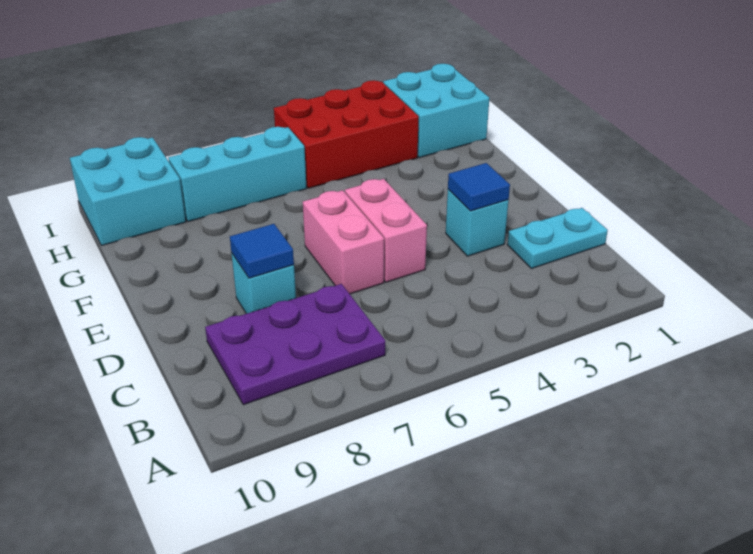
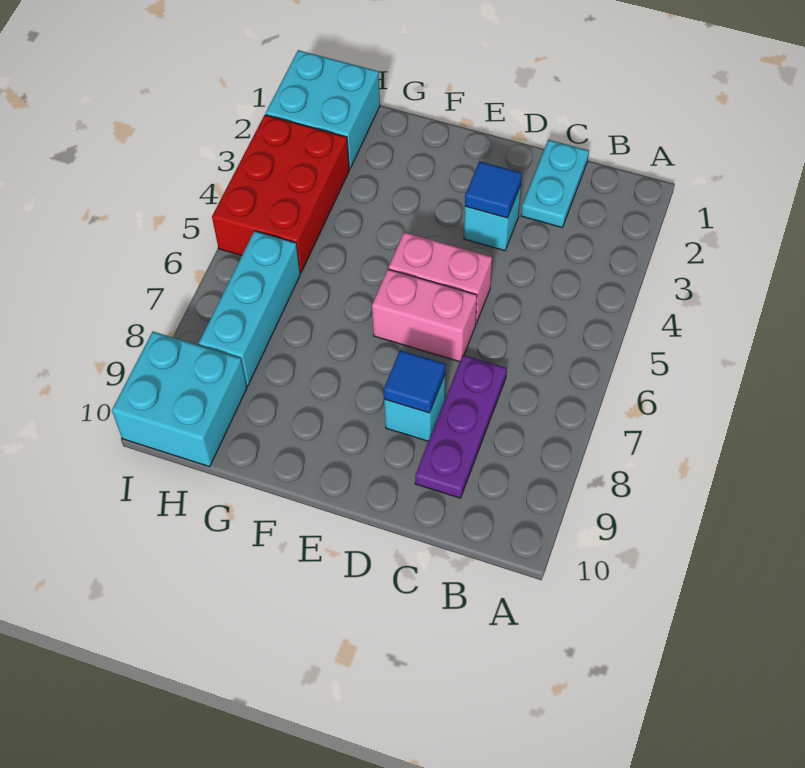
purple plate B7:C9 level 1 -> purple plate C7:C9 level 1

